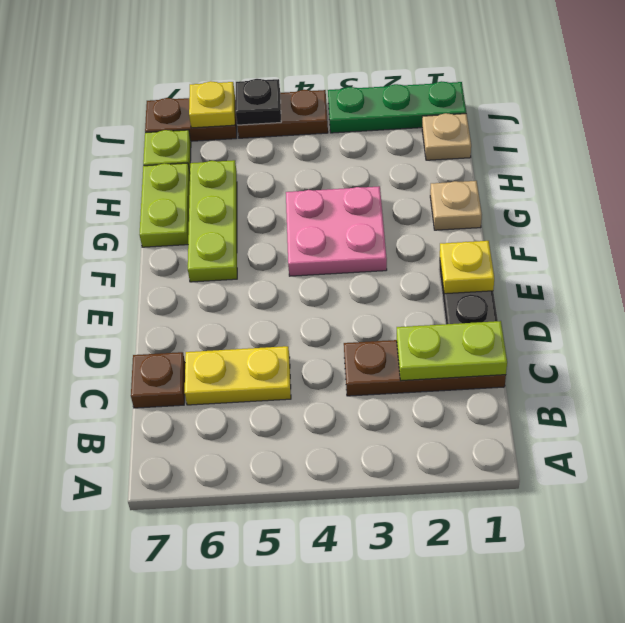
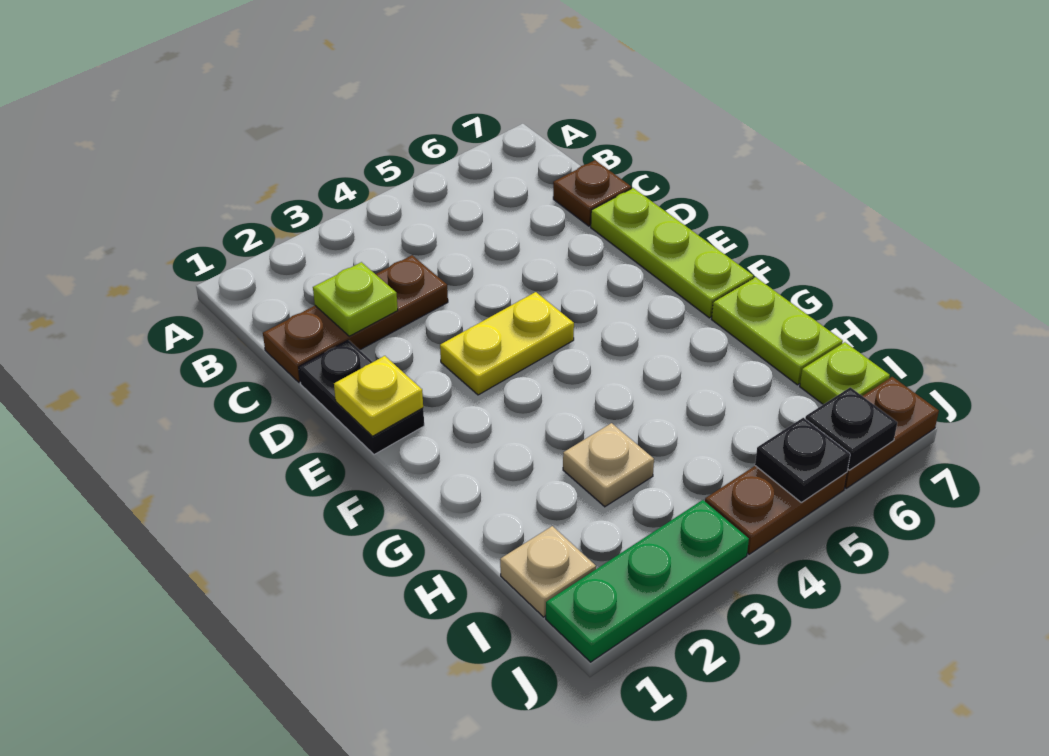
lime plate C1:C2 level 2 -> lime plate C2 level 2
yellow plate C5:C6 level 1 -> yellow plate E3:E4 level 1
pink plate F3:G4 level 1 -> none
lime plate F6:H6 level 1 -> lime plate D7:F7 level 1
tan plate G1 level 1 -> tan plate H3 level 1
yellow plate J6 level 2 -> black plate J6 level 2

